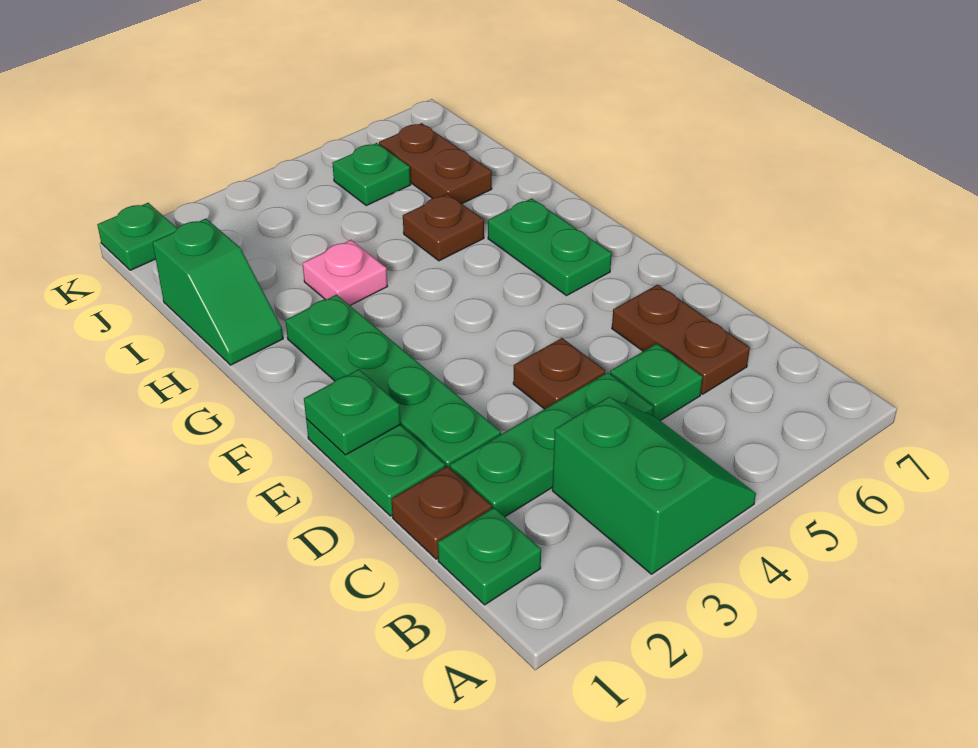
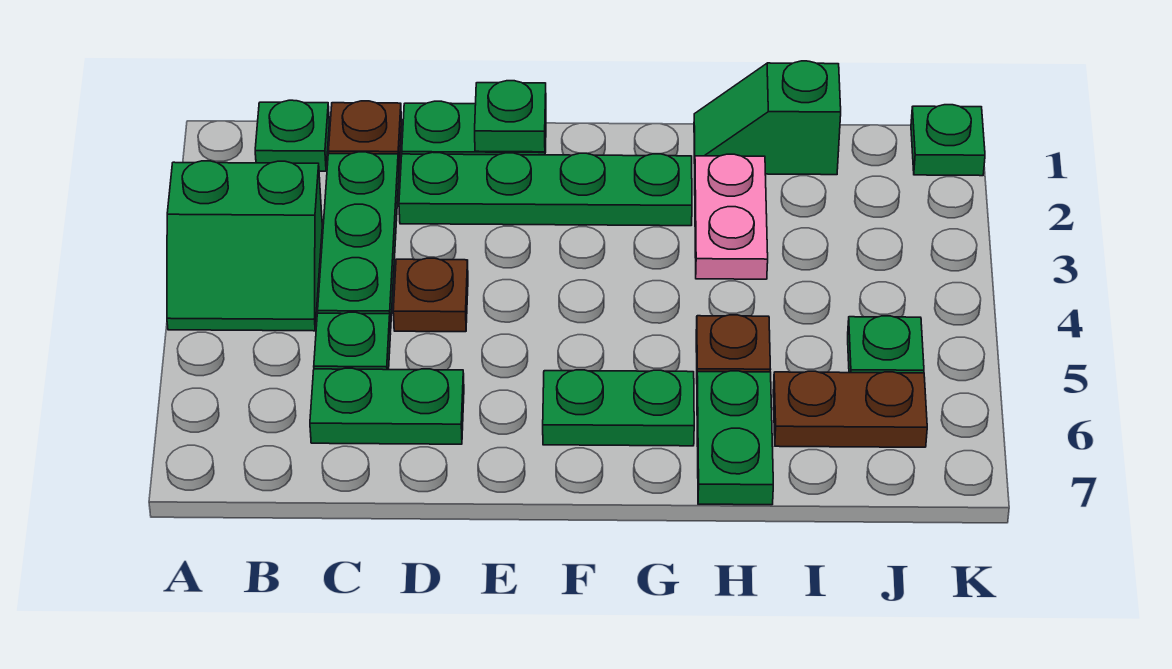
brown plate C6:D6 level 1 -> green plate C6:D6 level 1
pink plate H3 level 1 -> pink plate H2:H3 level 1
none -> green plate H6:H7 level 1

